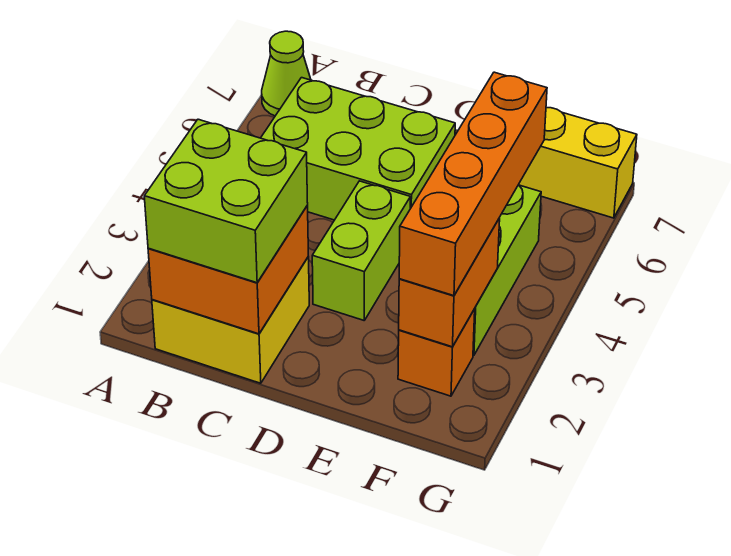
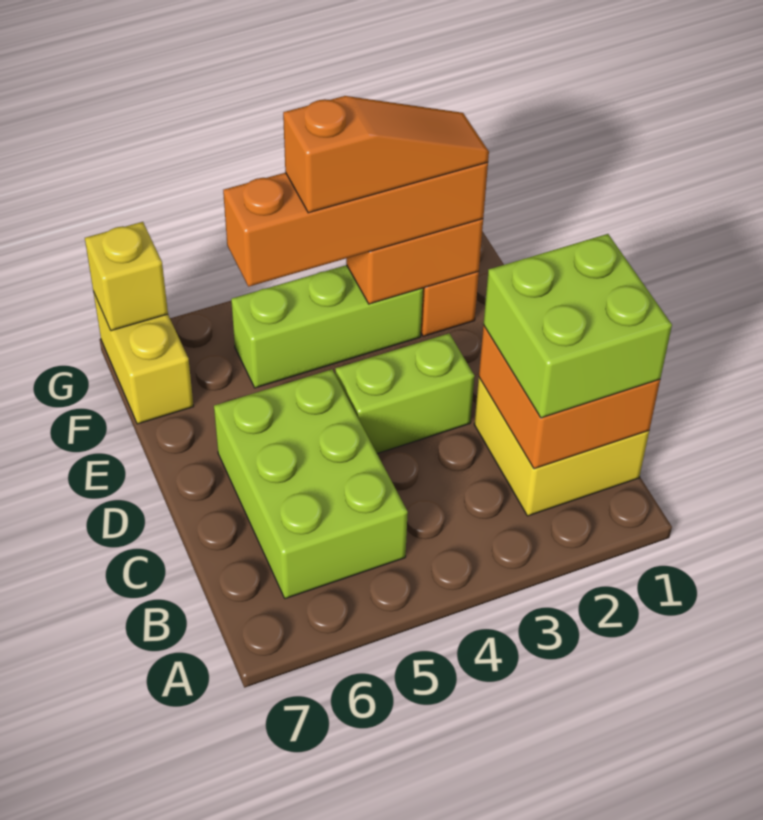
lime cone A7 level 1 -> none
none -> orange slope F2:F4 level 4 top 4
none -> yellow brick G7 level 2

